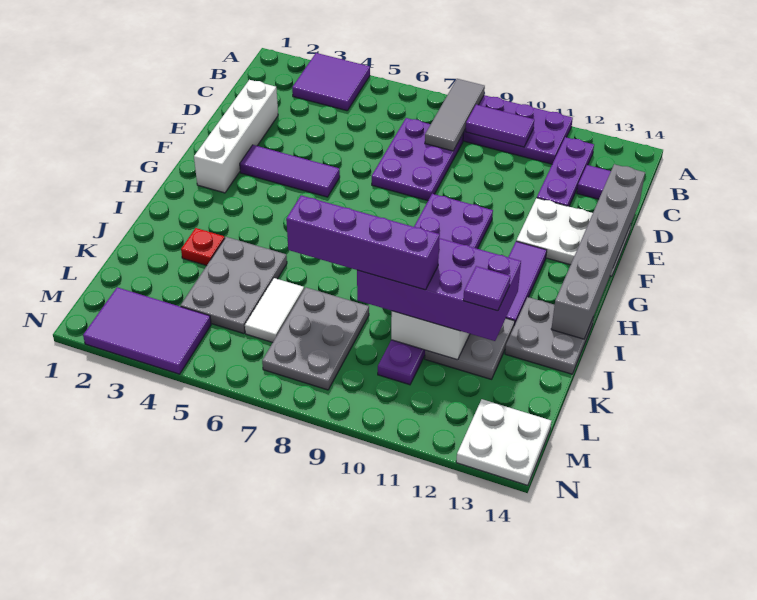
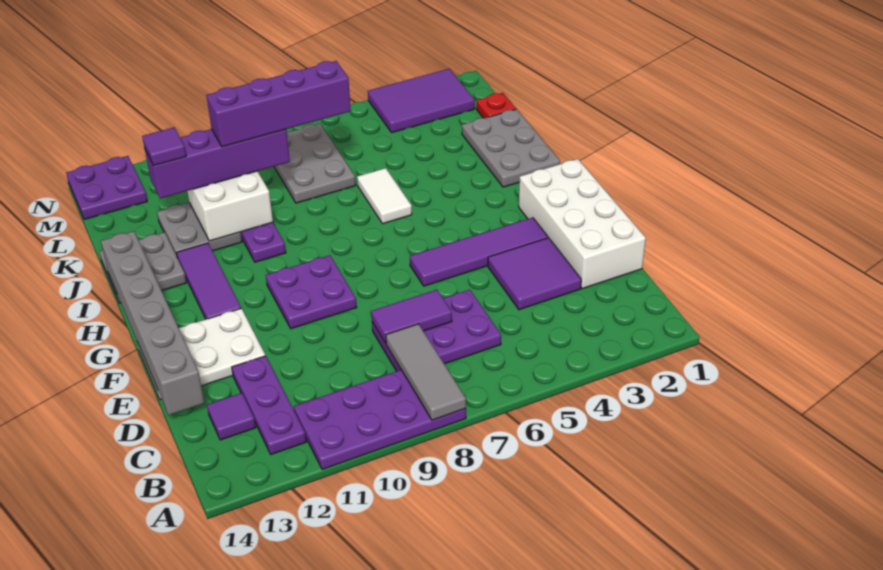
purple tile A3:B4 level 1 -> purple tile D3:E4 level 1
purple tile B9:B10 level 2 -> purple tile D7:D8 level 2
purple plate C7:E8 level 1 -> purple plate C6:D8 level 1
white brick D2:G2 level 1 -> white brick D1:G2 level 1
purple tile F3:F5 level 1 -> purple tile F3:F6 level 1
red plate J3 level 1 -> red plate L1 level 1
grey plate J4:L5 level 1 -> grey plate I1:K2 level 1
purple brick J9:K12 level 3 -> purple brick K9:K12 level 3
white tile K6:L6 level 1 -> white tile I6:J6 level 1
white plate M13:N14 level 1 -> purple plate M13:N14 level 1

